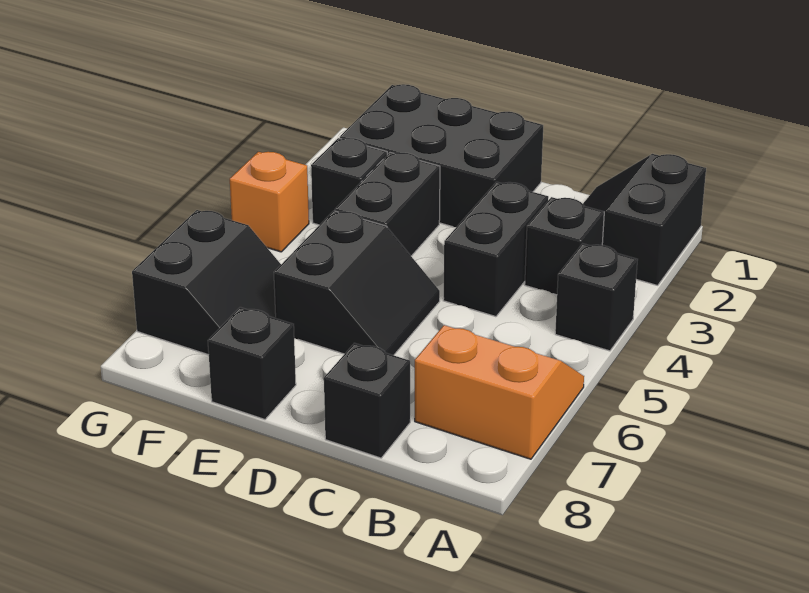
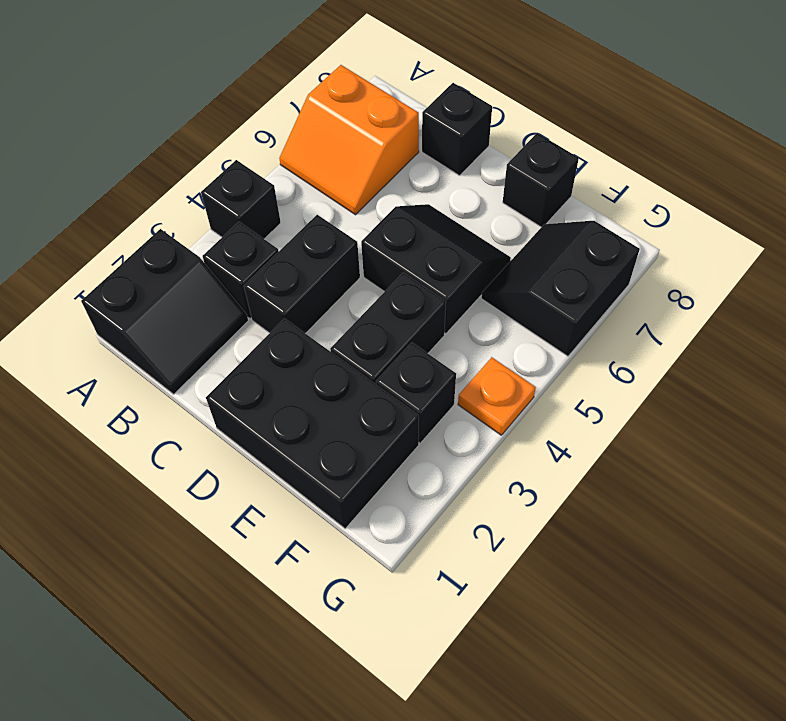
black slope D5:E6 level 1 top E -> black slope D5:E6 level 1 top 5
orange brick G4 level 1 -> orange plate G4 level 1

